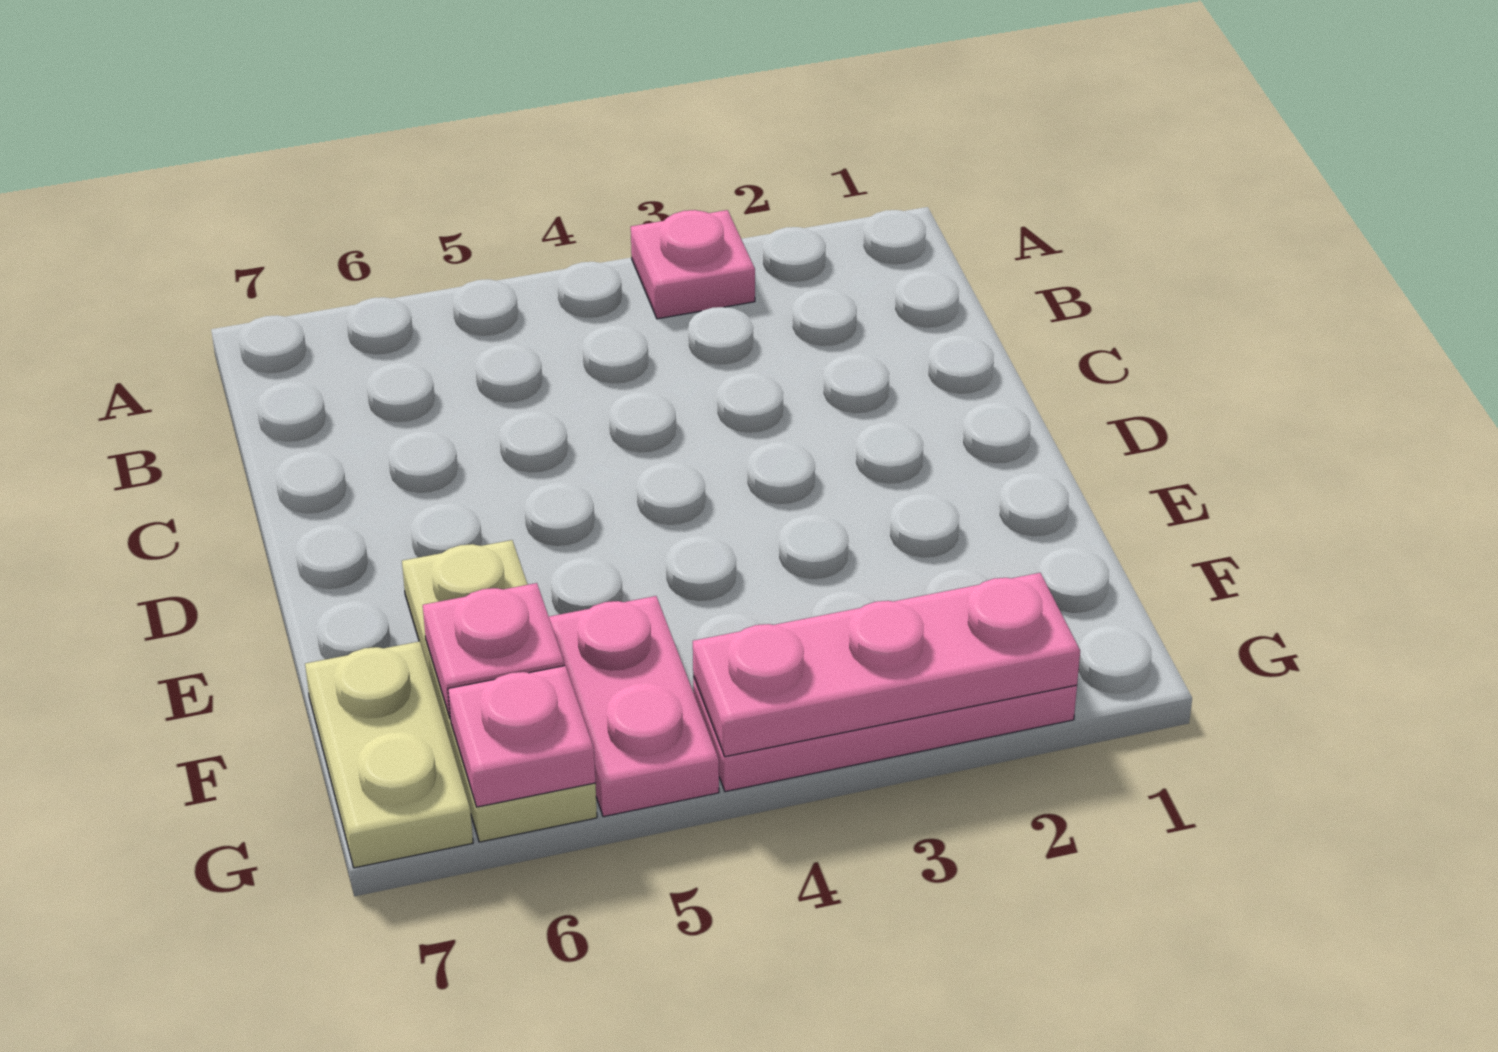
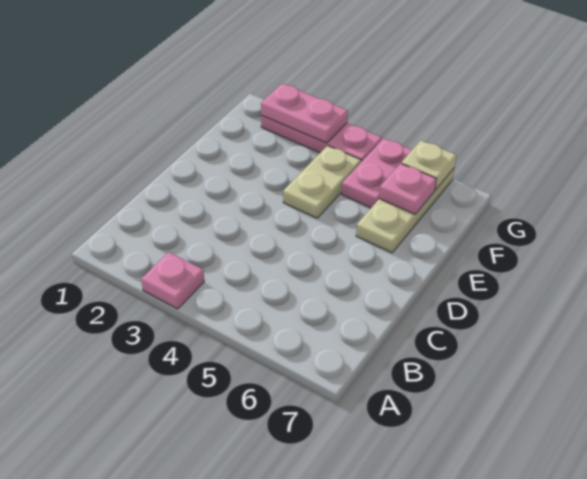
tan plate F7:G7 level 1 -> tan plate E4:F4 level 1
pink plate G2:G4 level 2 -> pink plate G2:G3 level 2
pink plate G6 level 2 -> tan plate G6 level 2

